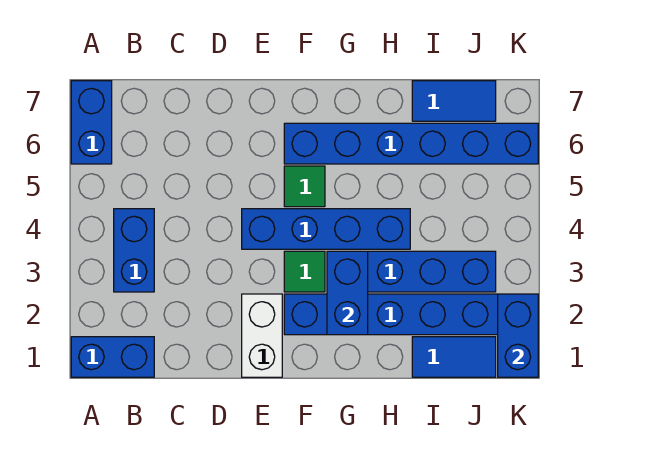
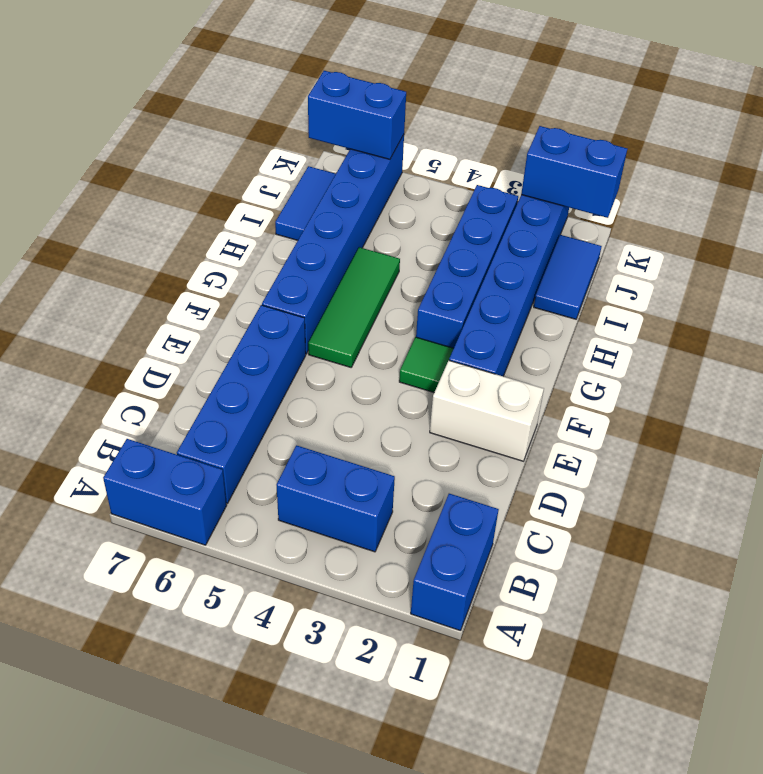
blue brick E4:H4 level 1 -> blue brick B6:E6 level 1
green tile F5 level 1 -> green tile F5:H5 level 1
blue brick G2:G3 level 2 -> blue brick K6:K7 level 2

